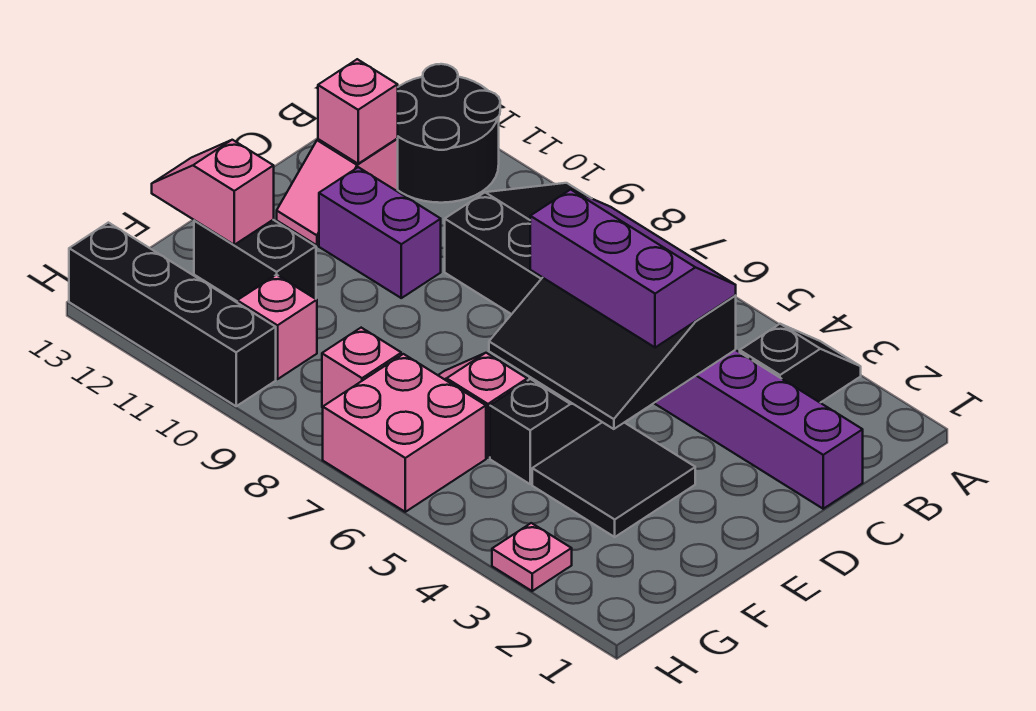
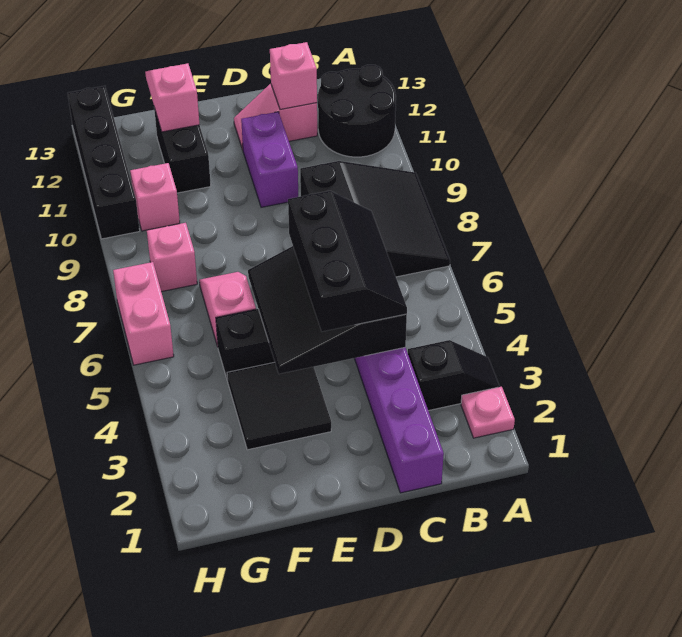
purple slope C4:D6 level 3 top D -> black slope C4:D6 level 3 top D
pink brick G6:H7 level 1 -> pink brick H6:H7 level 1
pink plate H3 level 1 -> pink plate A2 level 1

